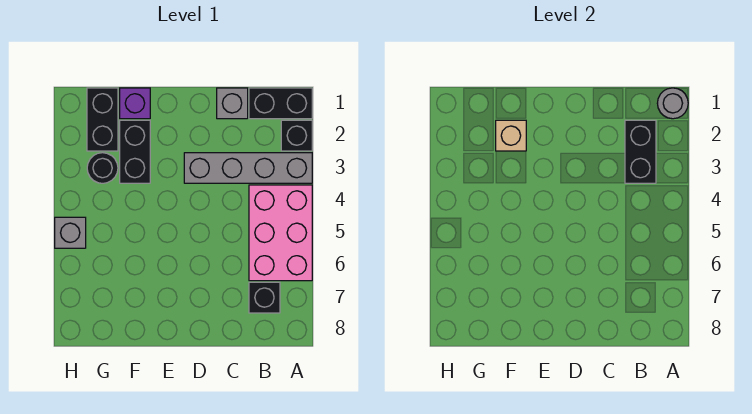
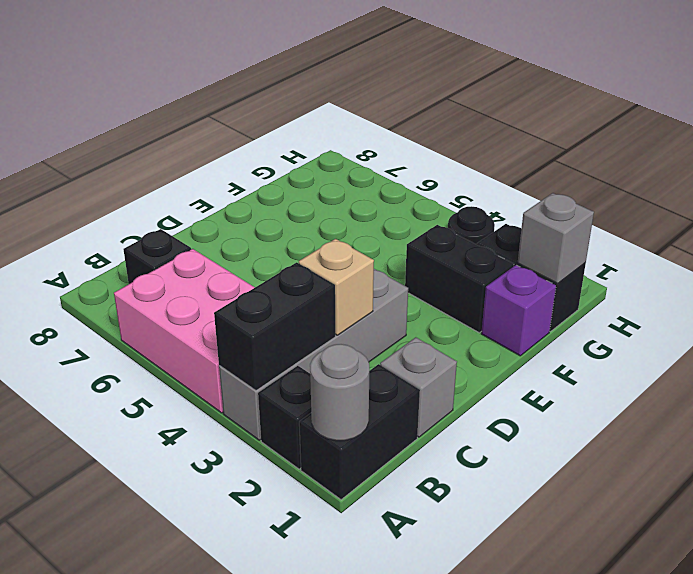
black brick B2:B3 level 2 -> black brick A3:B3 level 2
tan brick F2 level 2 -> tan brick C3 level 2
grey brick H5 level 1 -> grey brick G1 level 2

